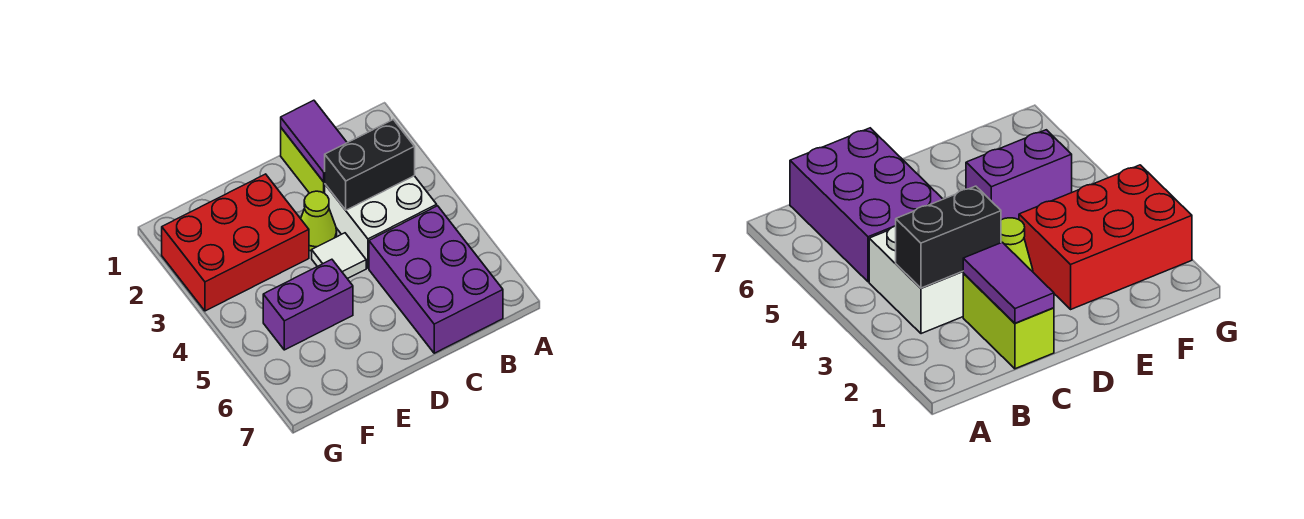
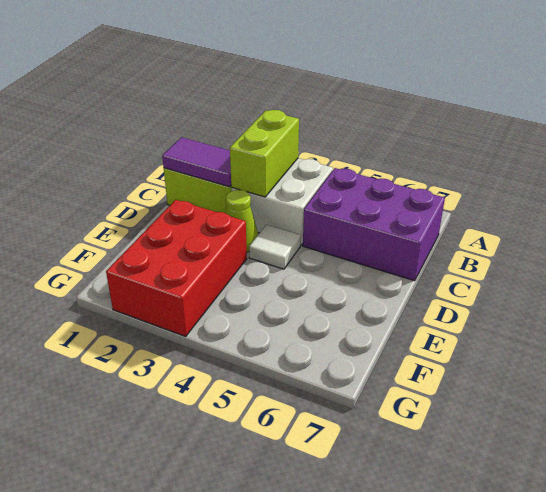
black brick B3:C3 level 2 -> lime brick B3:C3 level 2
purple brick E5:F5 level 1 -> none

